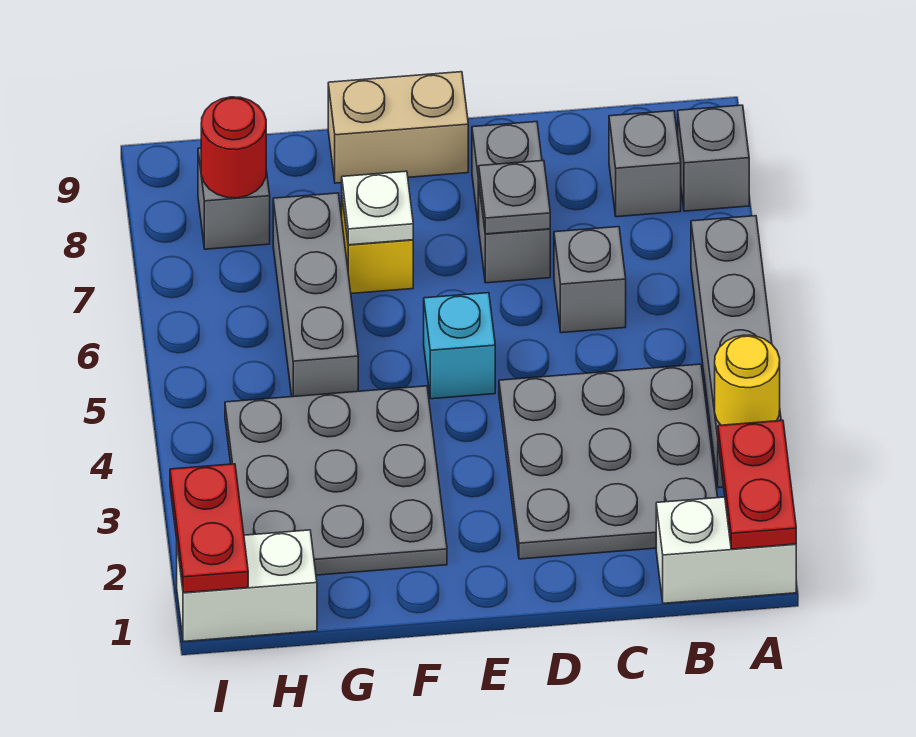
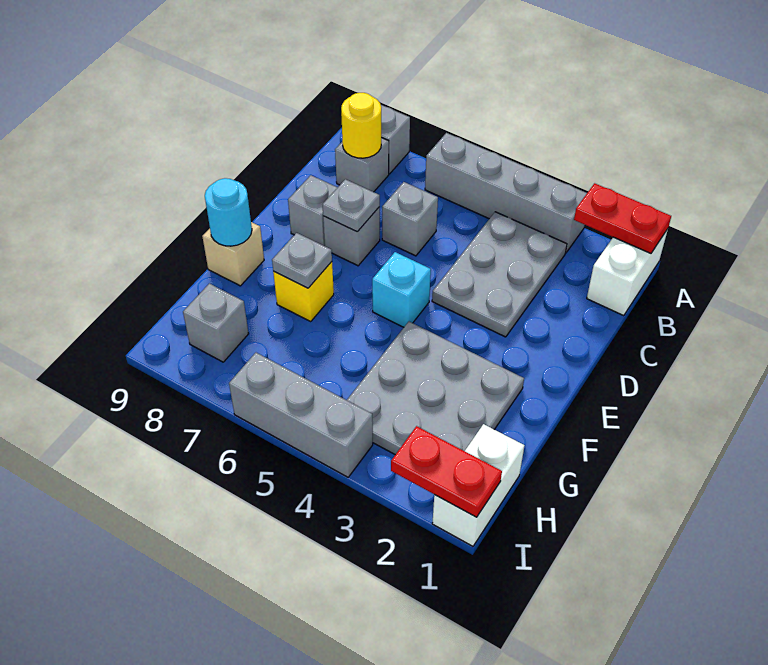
yellow round brick A3 level 2 -> yellow round brick B8 level 2
grey plate B2:D4 level 1 -> grey plate B3:D4 level 1
tan brick E9:F9 level 1 -> tan brick F9 level 1
white plate F7 level 2 -> grey plate F7 level 2
none -> cyan round brick F9 level 2
grey brick G5:G7 level 1 -> grey brick I4:I6 level 1
red round brick H8 level 2 -> none

